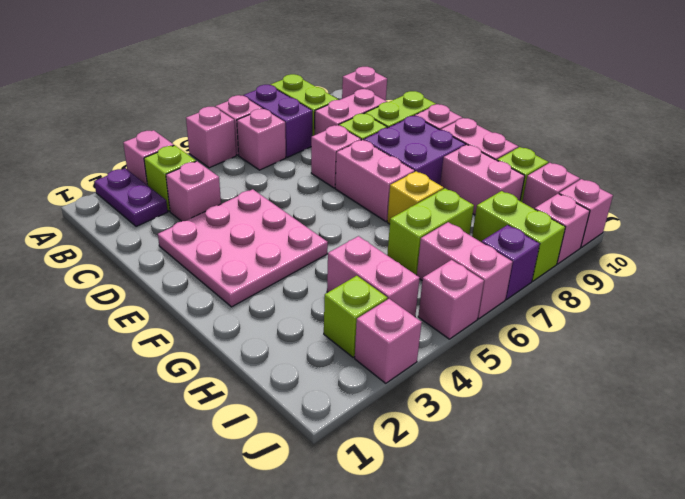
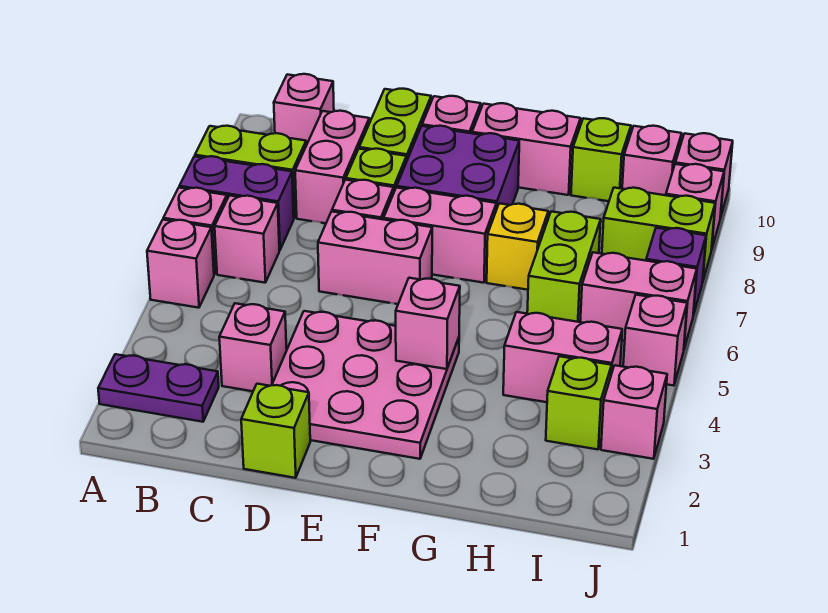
pink brick A3 level 1 -> pink brick F4 level 2
lime brick B3 level 1 -> lime brick D1 level 1
pink brick G9:H9 level 1 -> pink brick D6:E6 level 1

